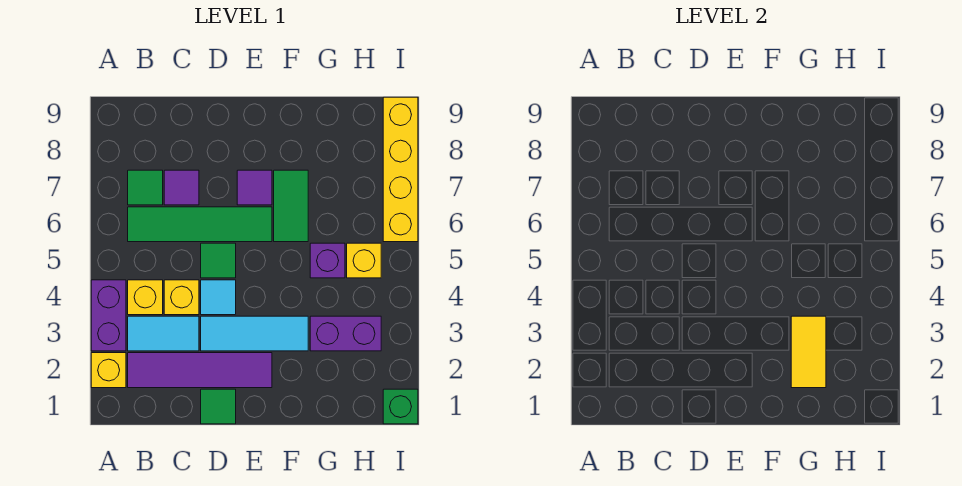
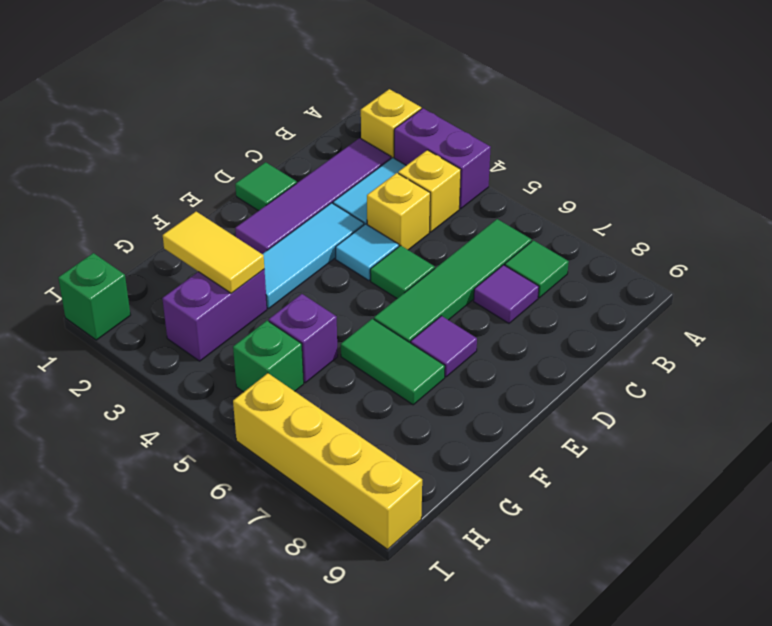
yellow brick H5 level 1 -> green brick H5 level 1

